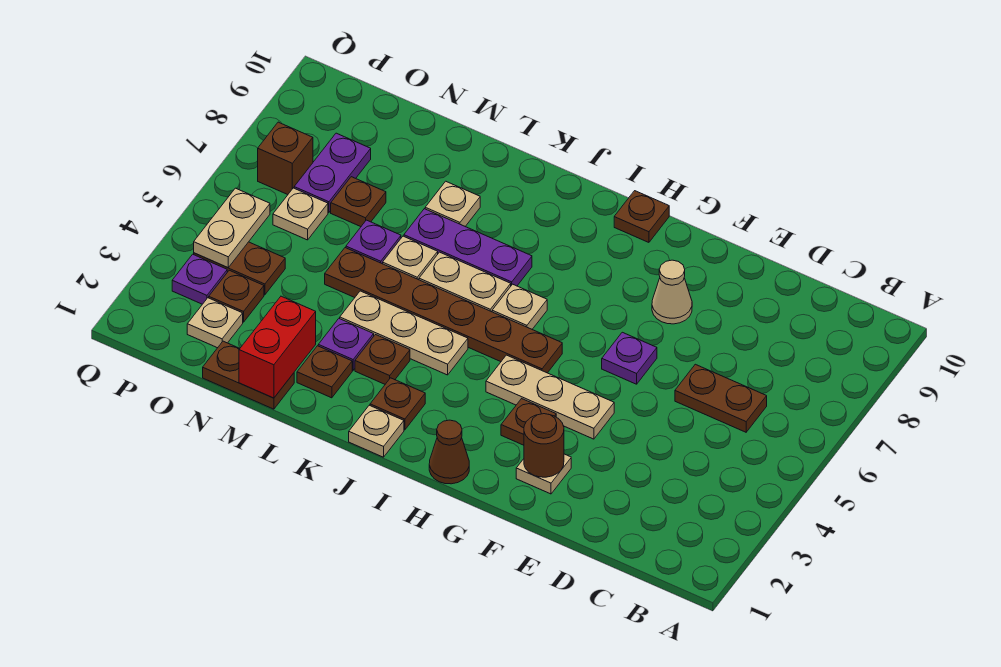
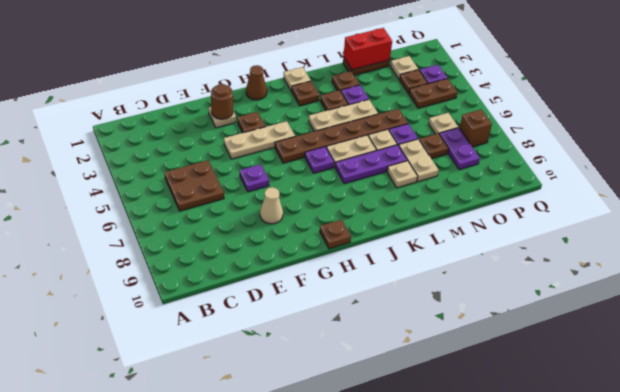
brown plate C6:D6 level 1 -> brown plate C5:D6 level 1
tan plate I6 level 1 -> purple plate I6 level 1
red brick M1:M2 level 2 -> red brick M1:N1 level 2
tan plate P4:P5 level 2 -> tan plate M7:M8 level 1

